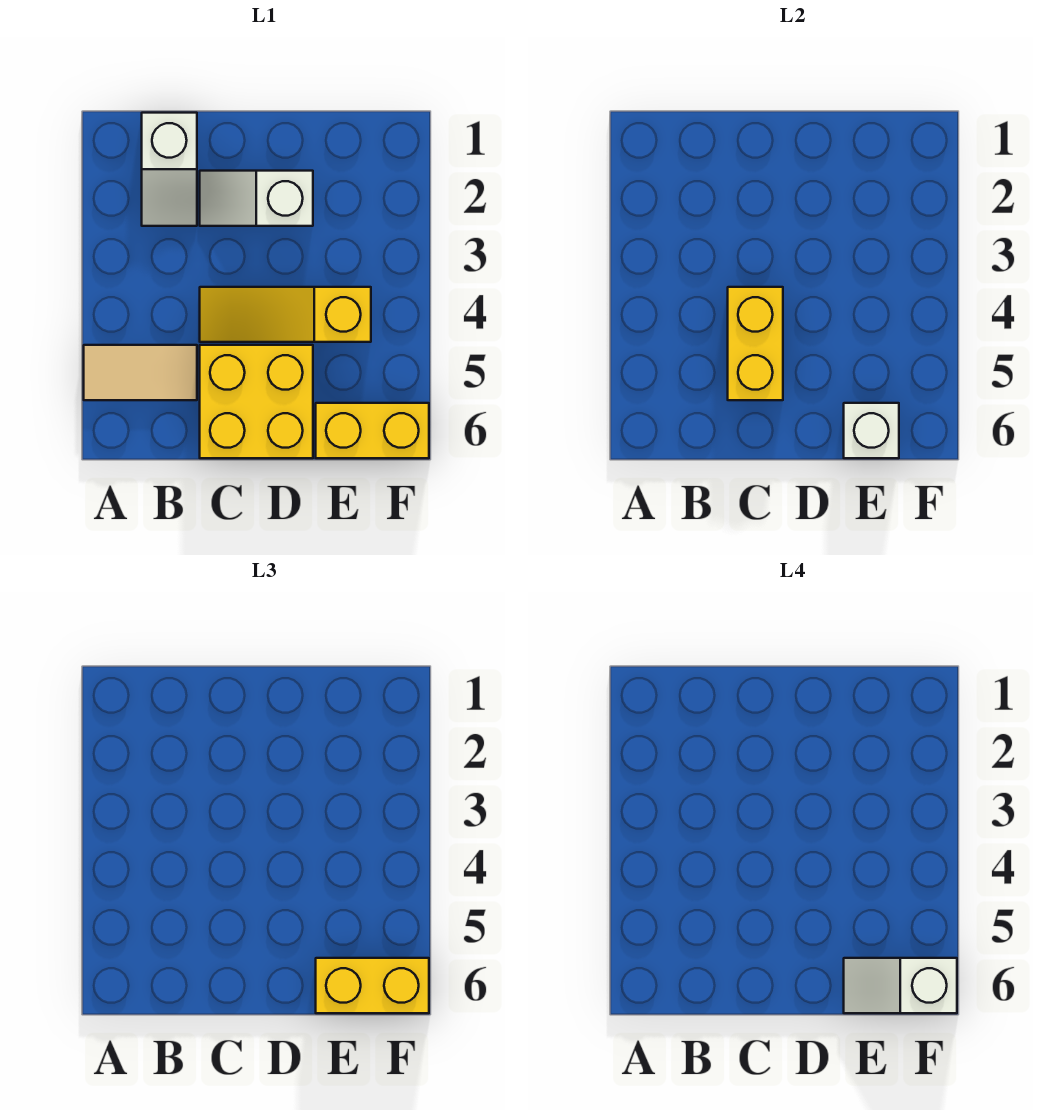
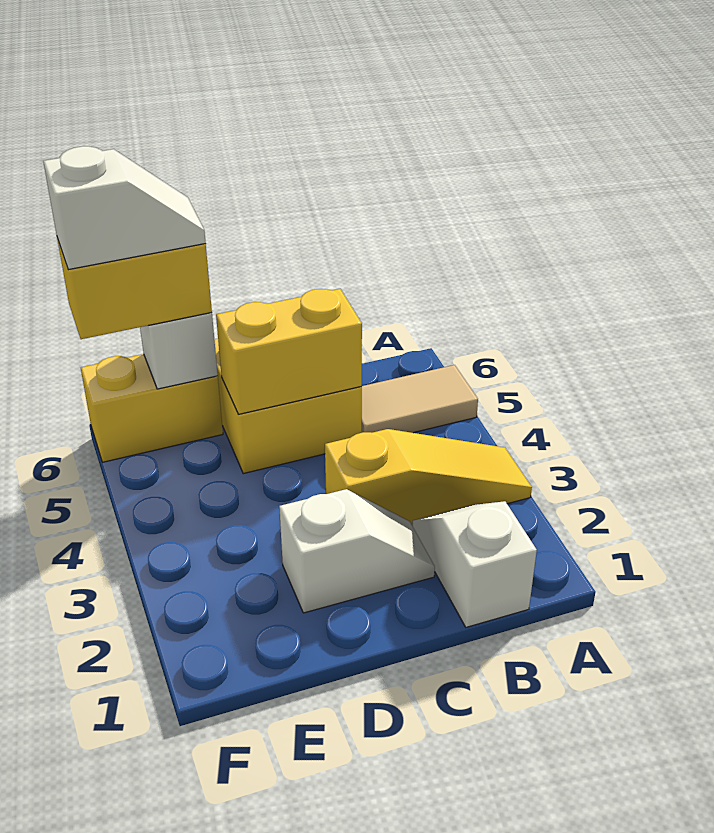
yellow slope C4:E4 level 1 top E -> yellow slope A3:C3 level 1 top C
yellow brick C4:C5 level 2 -> yellow brick C5:D5 level 2

